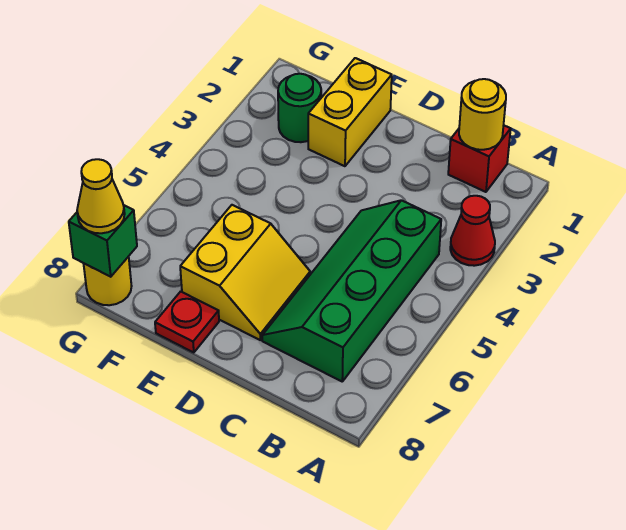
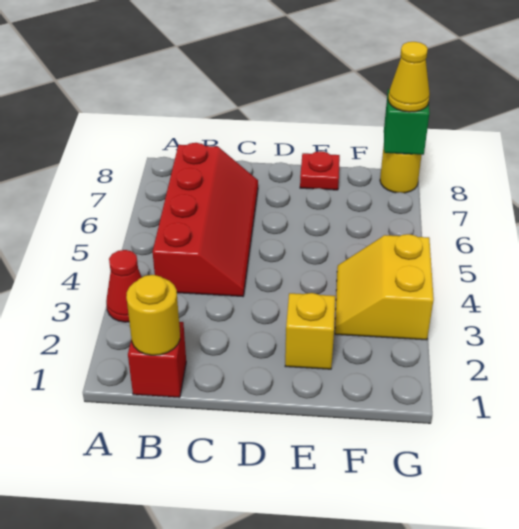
green slope B4:C7 level 1 top B -> red slope B4:C7 level 1 top B
yellow slope D6:E7 level 1 top E -> yellow slope F3:G4 level 1 top G
yellow brick E1:E2 level 1 -> yellow brick E2 level 1
green round brick F2 level 1 -> none

